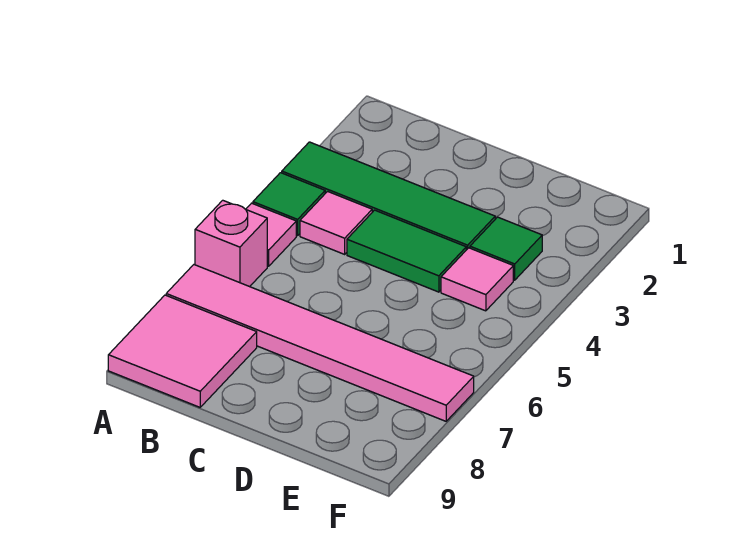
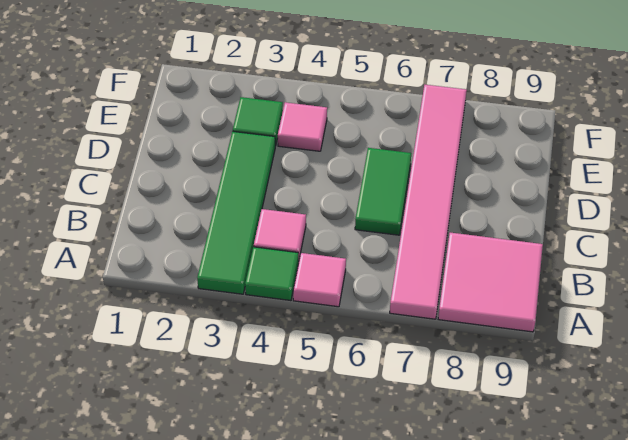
pink brick A6 level 1 -> none
green tile C4:D4 level 1 -> green tile C6:D6 level 1

